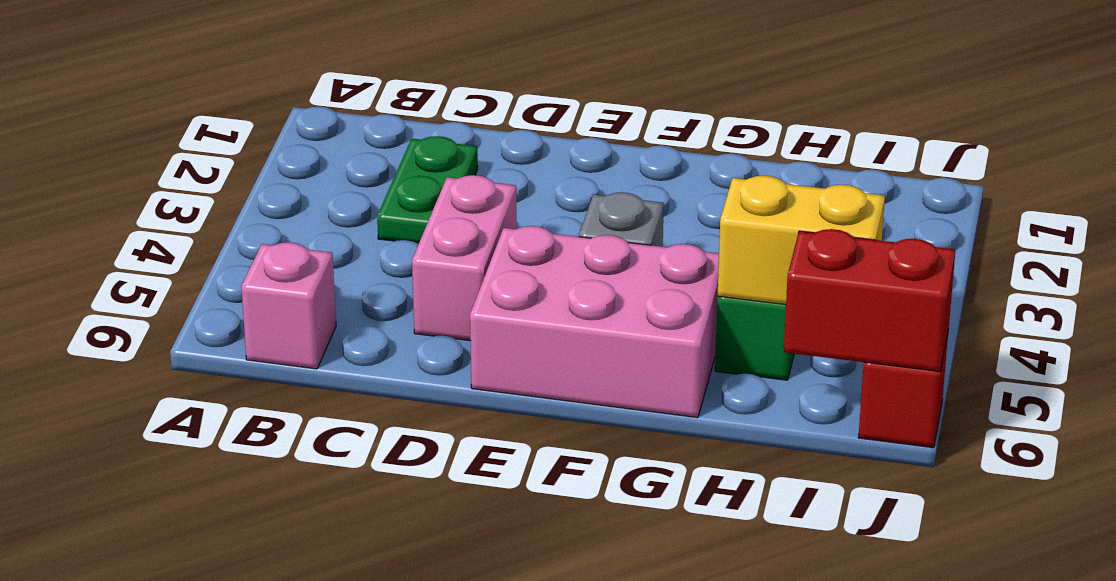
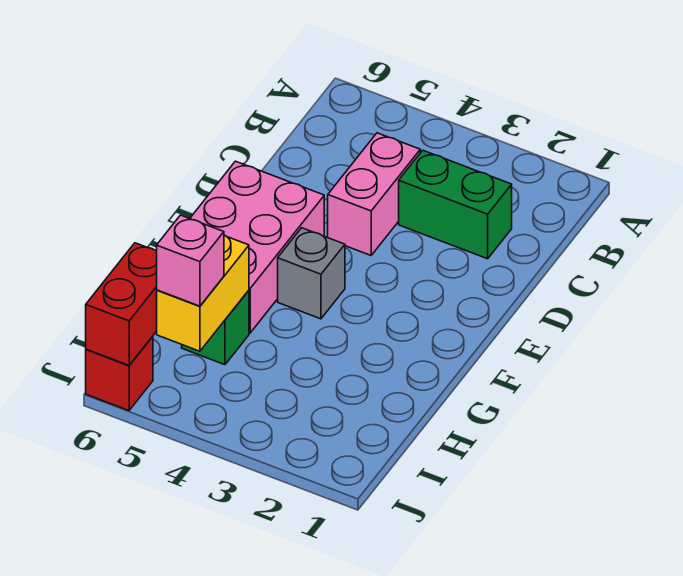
pink brick B6 level 1 -> pink brick I5 level 3
green plate C2:C3 level 1 -> green brick C2:C3 level 1
pink brick D4:D5 level 1 -> pink brick C4:D4 level 1

